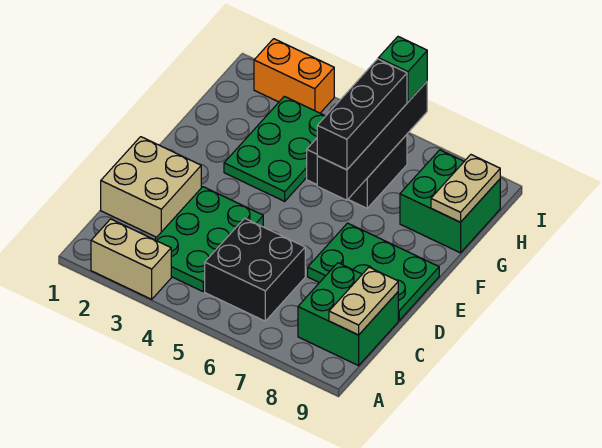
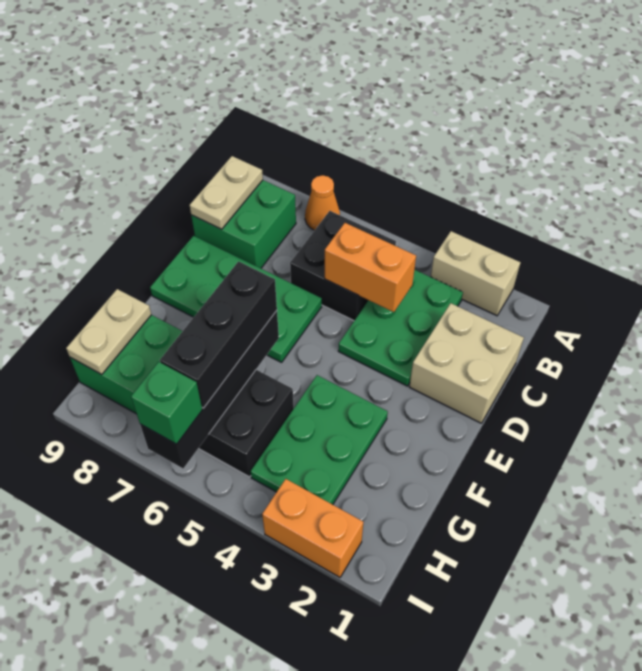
none -> orange cone A7 level 1
none -> orange brick C4:C5 level 2
green plate D7:E9 level 1 -> green plate D6:E9 level 1

